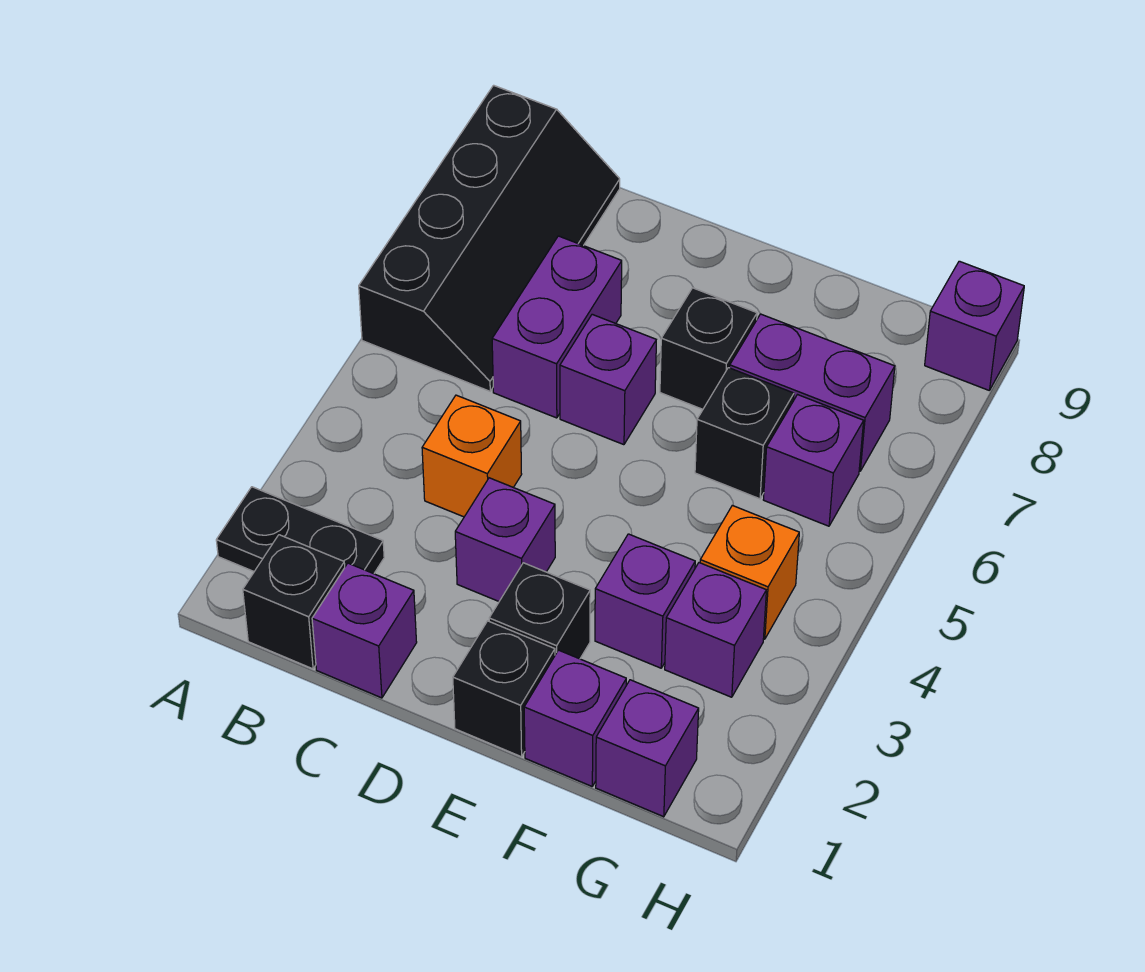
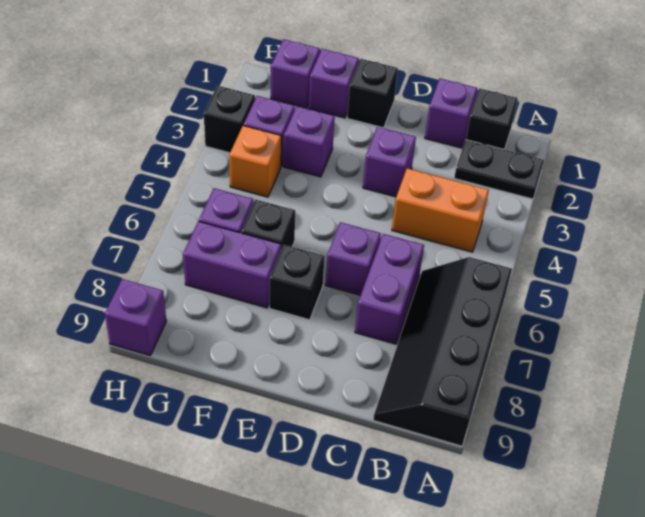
orange brick C4 level 1 -> orange brick B4:C4 level 1
black brick E2 level 1 -> black brick H3 level 1

